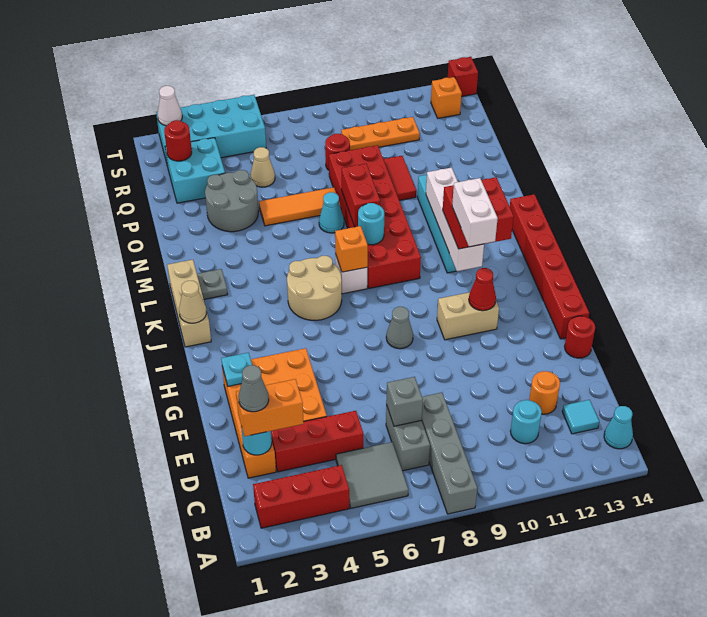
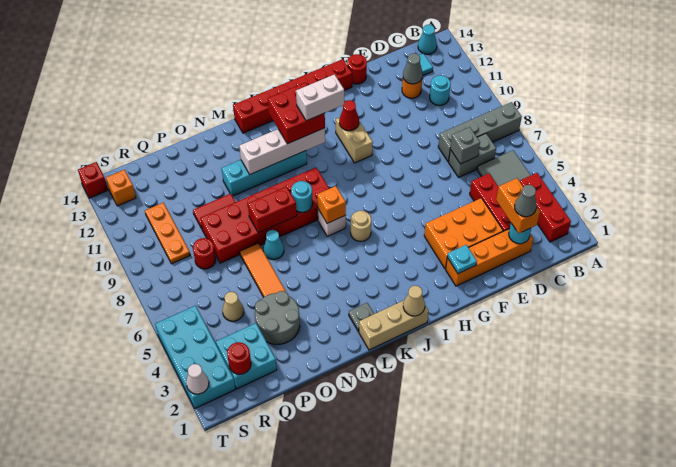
grey cone H8 level 1 -> grey cone D12 level 2
tan round brick J5:K6 level 1 -> tan round brick J6 level 1

